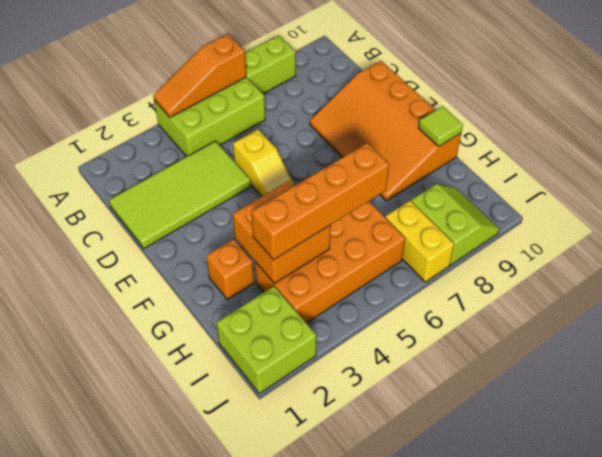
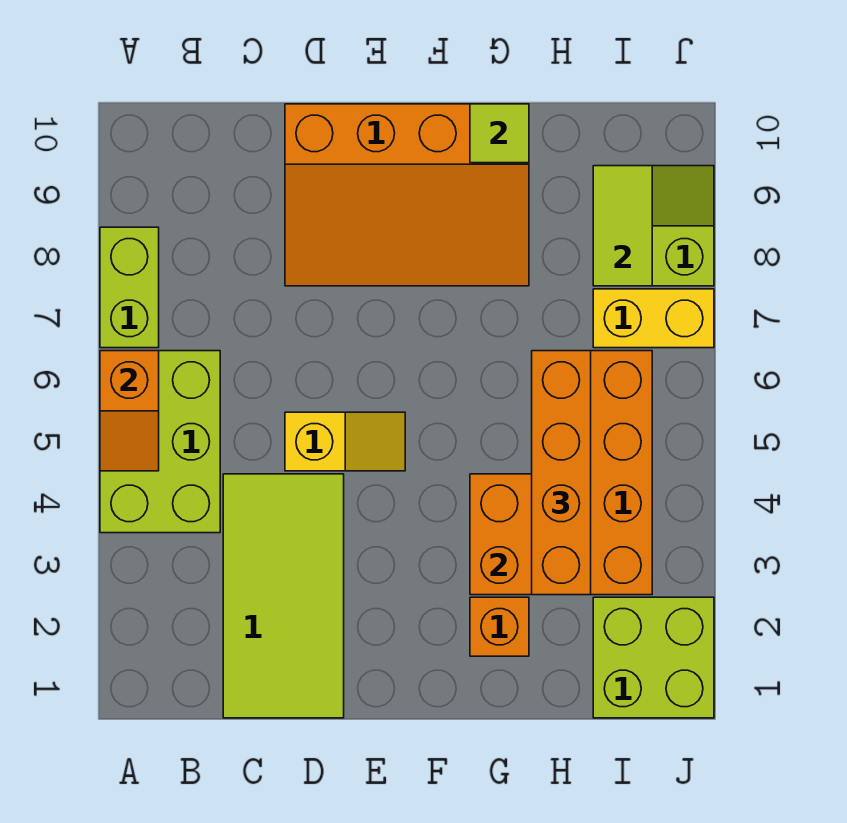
orange slope A4:A6 level 2 top 6 -> orange slope A5:A6 level 2 top 6
none -> lime tile I8:I9 level 2

